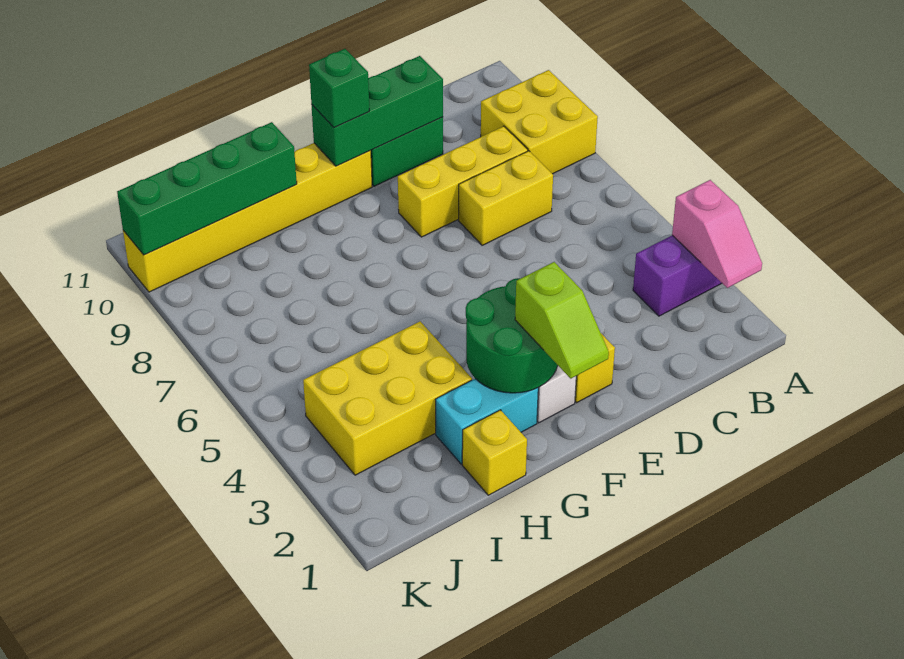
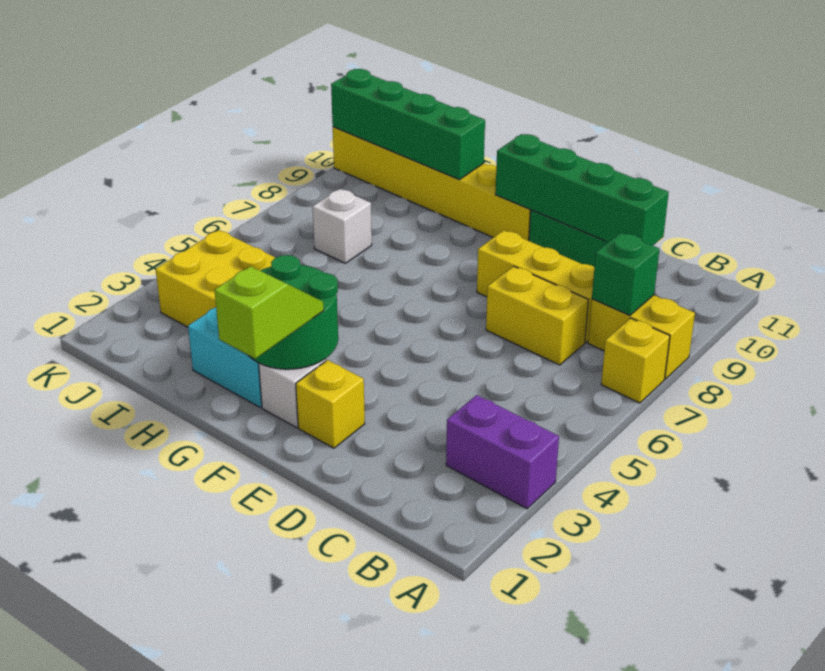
pink slope A2:A3 level 2 top 3 -> none
yellow brick A8:B9 level 1 -> yellow brick A8:B8 level 1
green brick D10:F10 level 2 -> green brick C10:F10 level 2
lime slope F1:F2 level 3 top 2 -> lime slope F1:F2 level 3 top 1
green brick F10 level 3 -> green brick B8 level 2
yellow brick H1 level 1 -> yellow brick A7 level 1
none -> white brick I7 level 1

